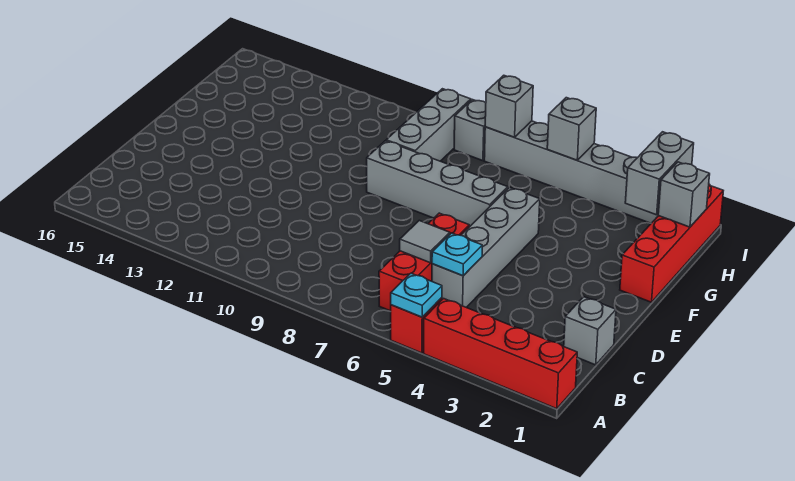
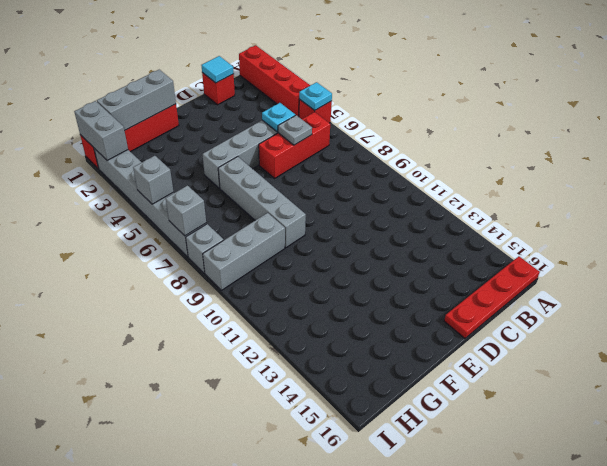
none -> red plate A16:D16 level 1
grey brick C1 level 1 -> red brick C1 level 1
none -> cyan tile C1 level 2
grey tile C6 level 2 -> grey plate C6 level 2
grey brick H1 level 2 -> grey brick F1:H1 level 2
grey brick H2:I2 level 2 -> grey brick I1:I2 level 2

